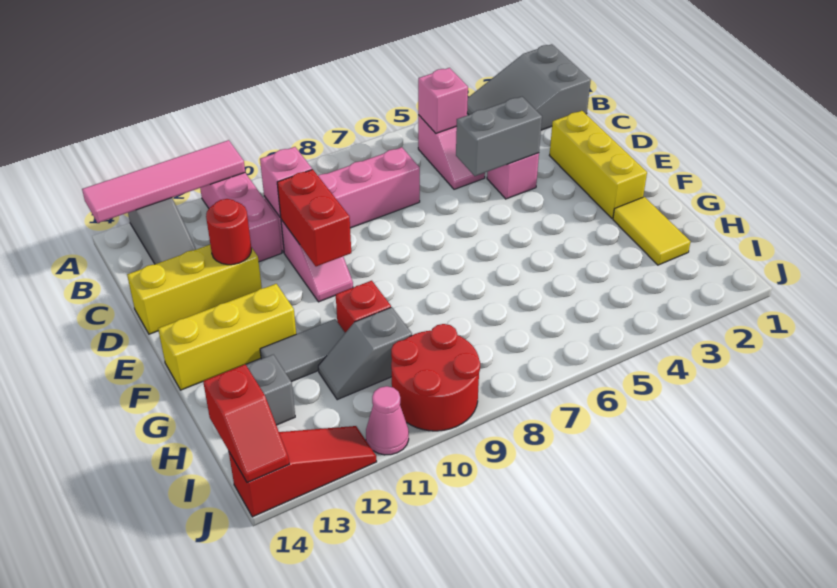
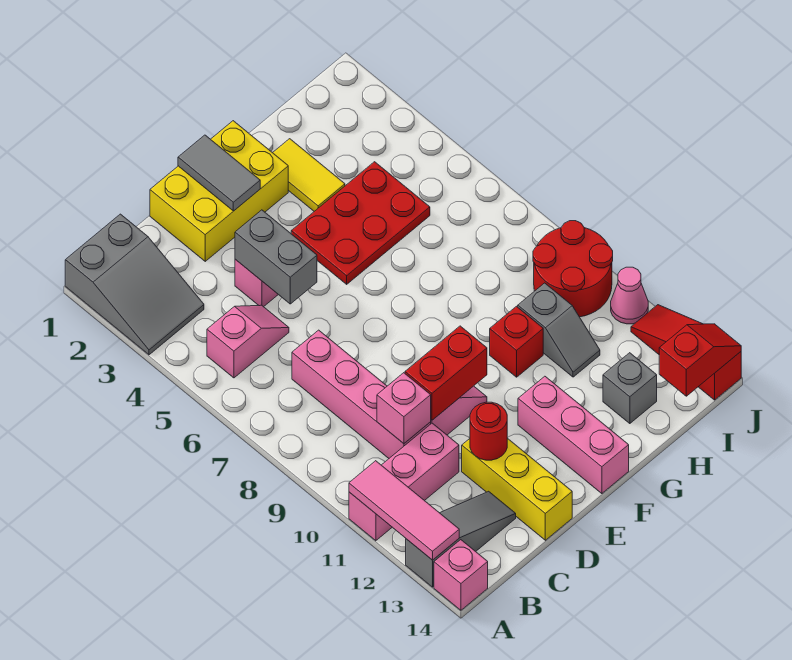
pink tile A11:A14 level 2 -> pink tile A11:A13 level 2
pink brick B5 level 2 -> pink brick A14 level 1
yellow brick D2:F2 level 1 -> yellow brick D1:F2 level 1
none -> red plate F4:H5 level 1
yellow brick F12:F14 level 1 -> pink brick F12:F14 level 1
yellow tile G2:H2 level 1 -> yellow tile G2:G3 level 1
grey tile G11:G12 level 1 -> grey tile E1:E2 level 2

